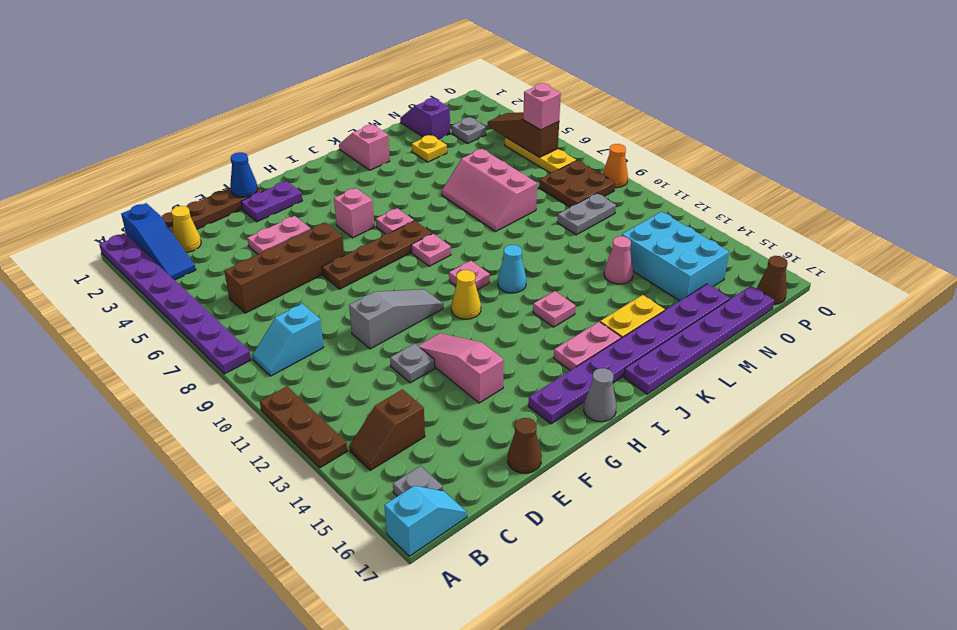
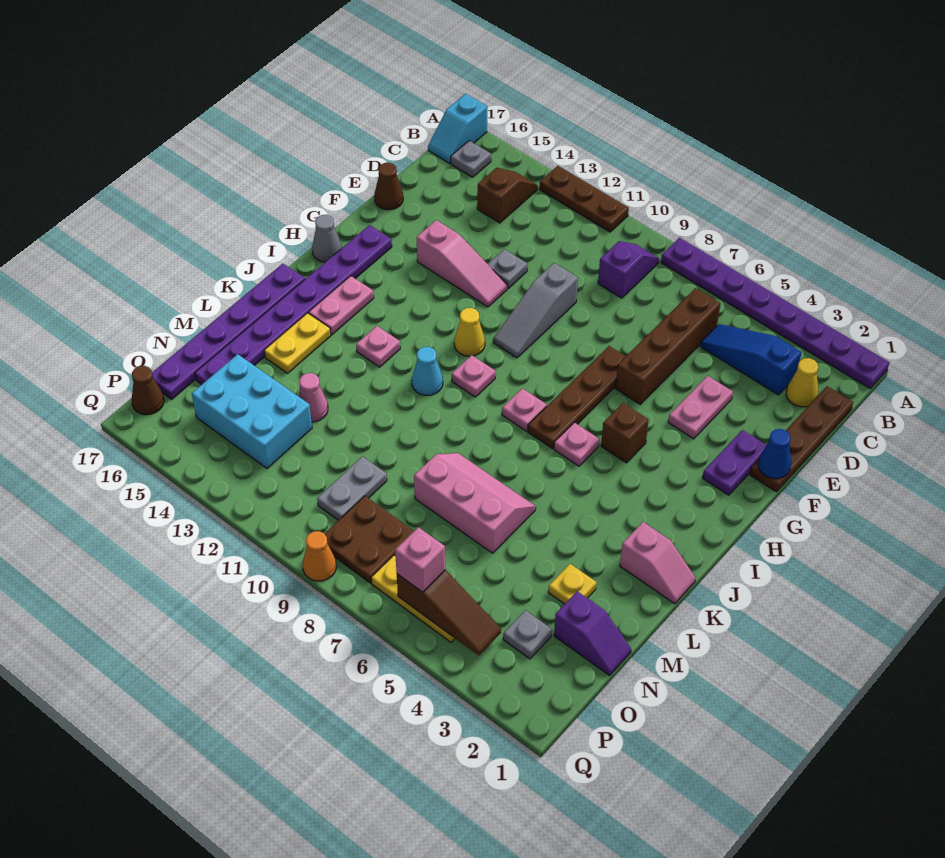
blue slope B1:B3 level 1 top 1 -> blue slope C3:C5 level 1 top 3
cyan slope B9:C9 level 1 top C -> purple slope B9:C9 level 1 top C
pink brick H5 level 1 -> brown brick H5 level 1

